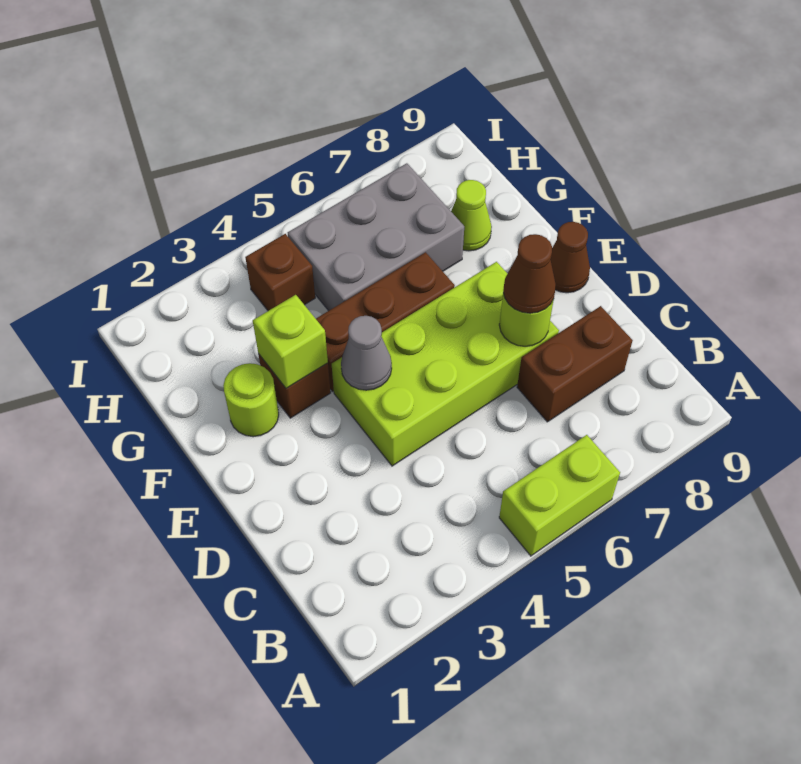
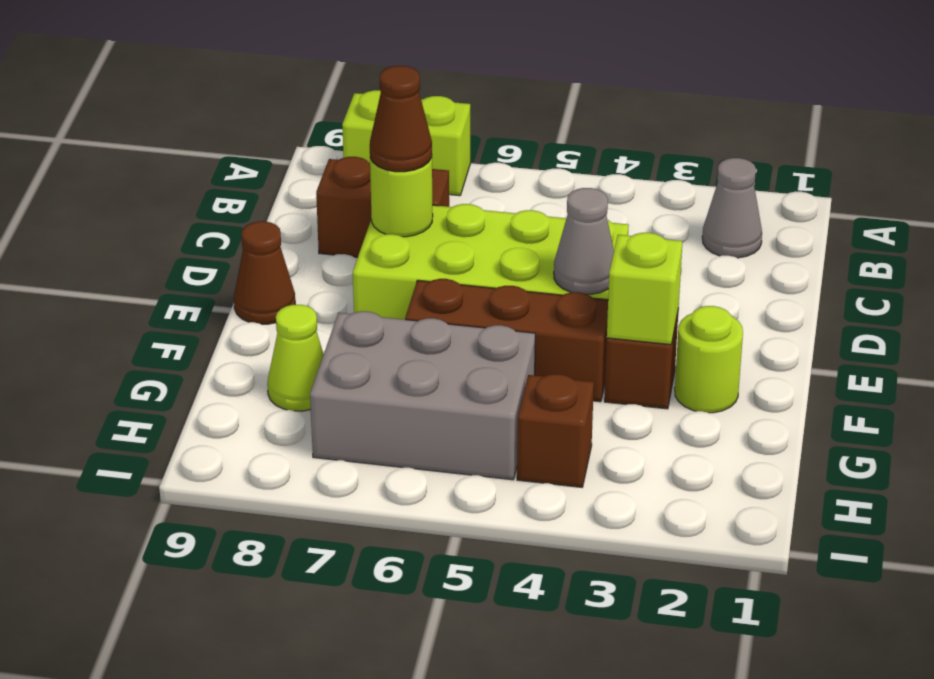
lime brick A5:A6 level 1 -> lime brick A7:A8 level 1
none -> grey cone B2 level 1

